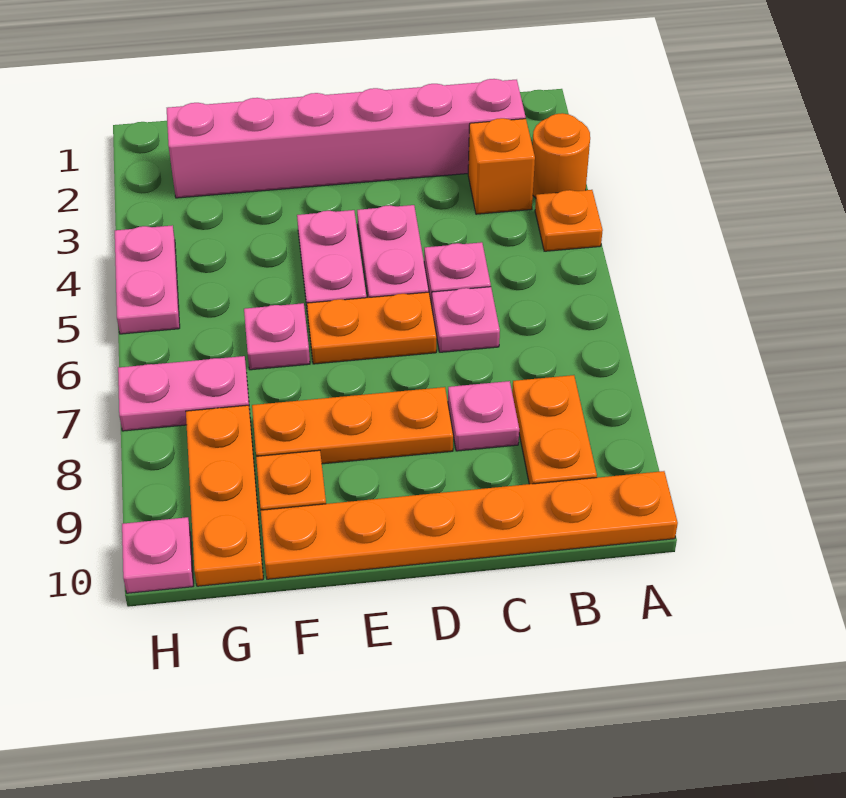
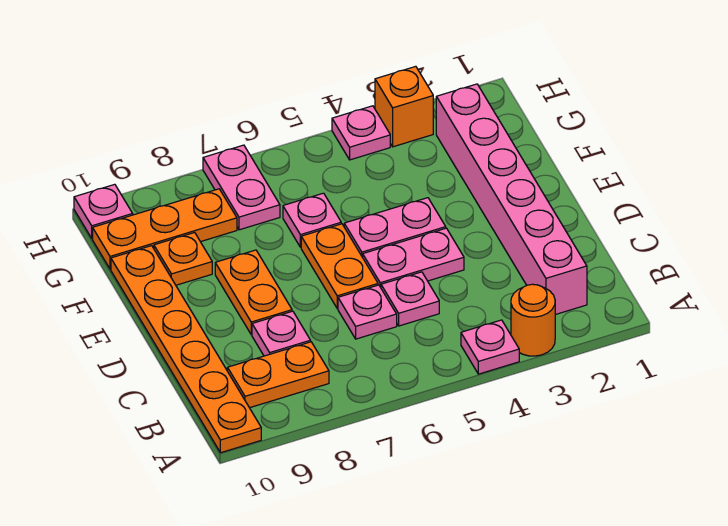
orange plate A4 level 1 -> pink plate A4 level 1
orange brick B3 level 1 -> orange brick H3 level 1
orange plate D8:F8 level 1 -> orange plate D8:E8 level 1
pink plate H4:H5 level 1 -> pink plate H4 level 1

